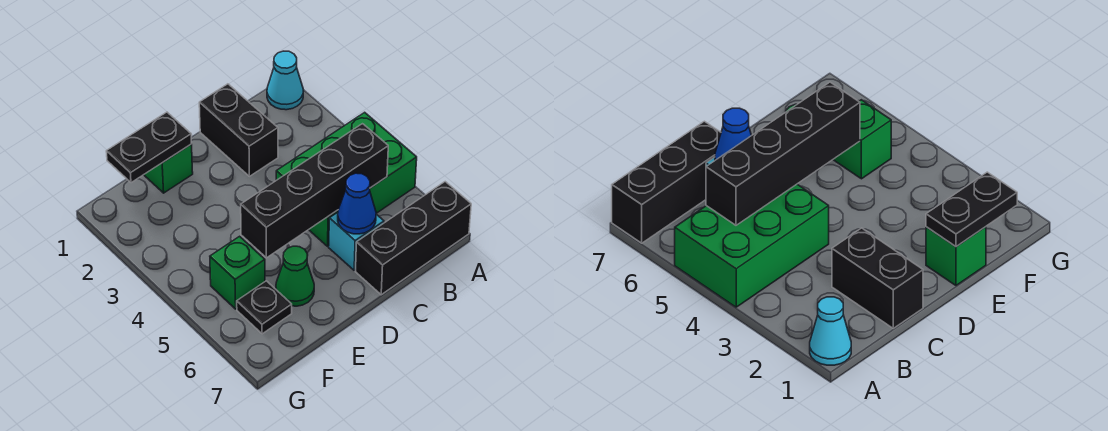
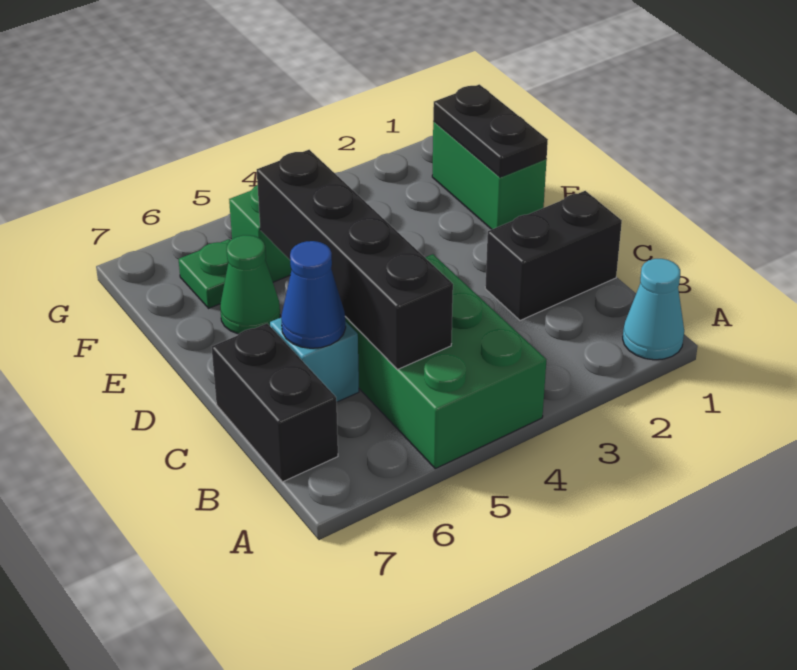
black brick A7:C7 level 1 -> black brick B7:C7 level 1
green brick E1 level 1 -> green brick E1:F1 level 1
black plate F6 level 1 -> green plate F6 level 1

